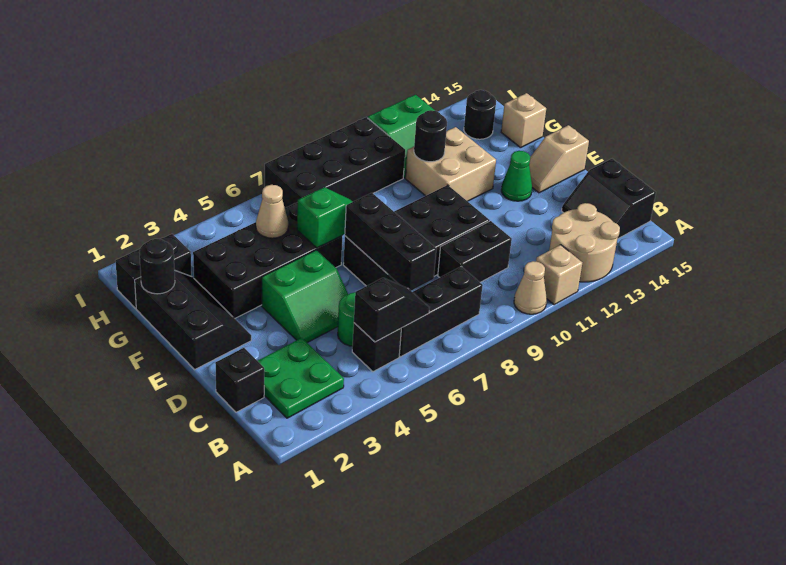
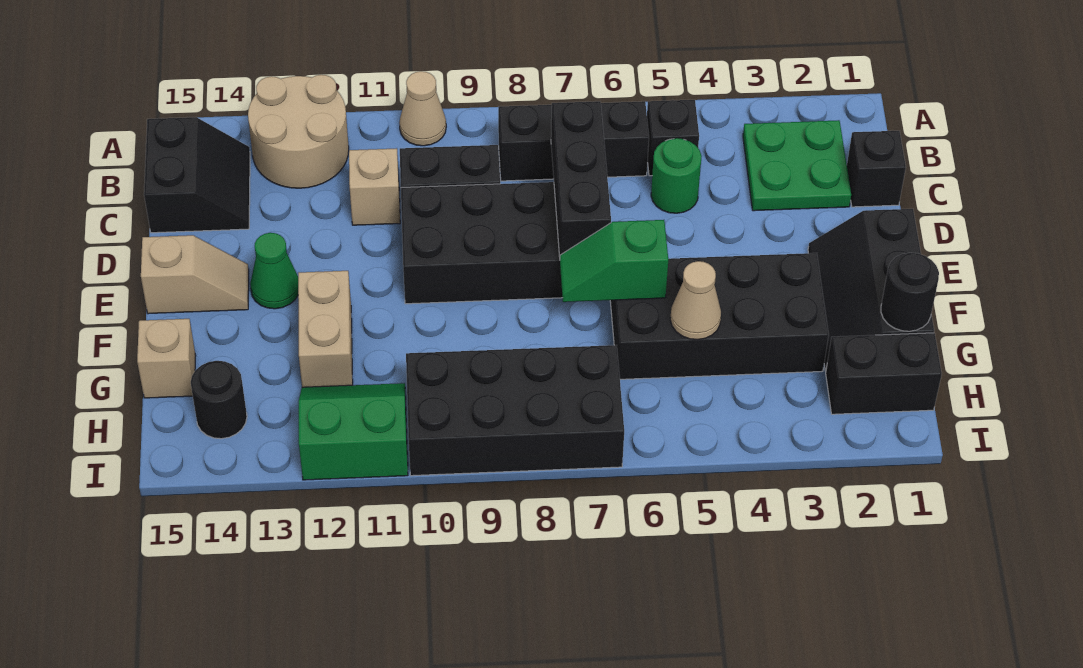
tan brick A11 level 1 -> tan brick C11 level 1
black slope B5:B6 level 2 top 5 -> none
green slope D4:E5 level 1 top E -> none
tan brick F11:G12 level 1 -> tan brick F12:G12 level 1
black round brick G11 level 2 -> none

